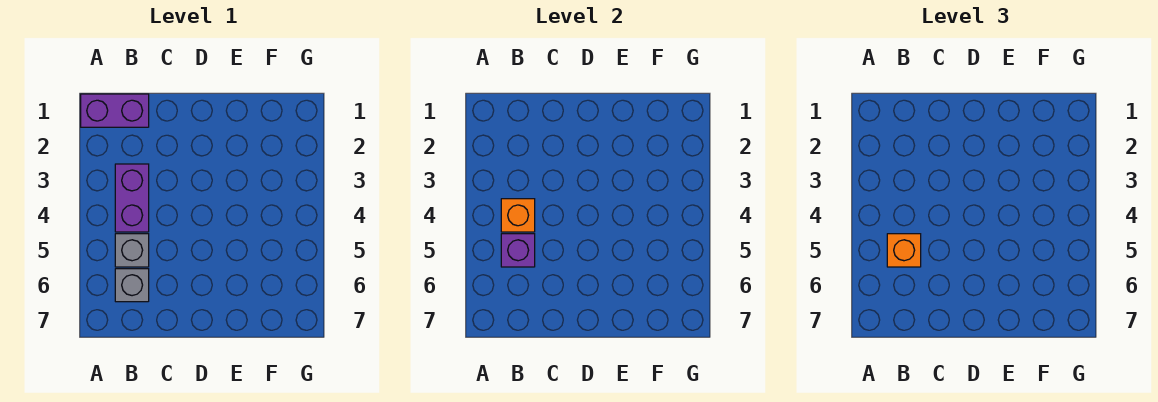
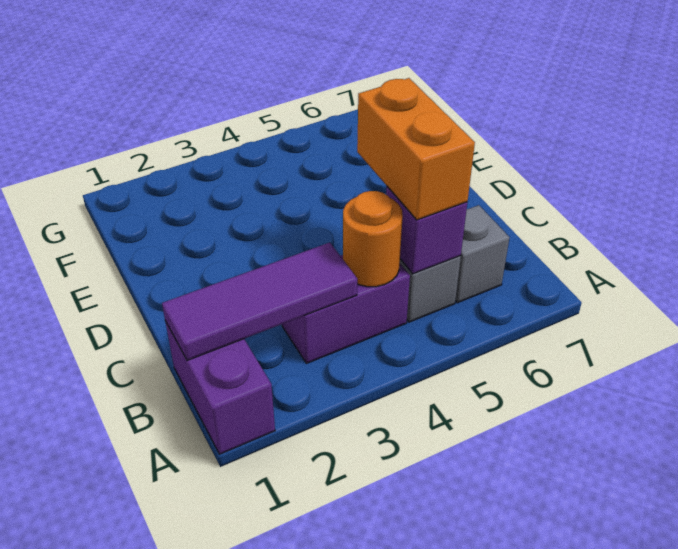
none -> purple tile B1:B3 level 2
orange brick B4 level 2 -> orange round brick B4 level 2
orange brick B5 level 3 -> orange brick B5:C5 level 3

